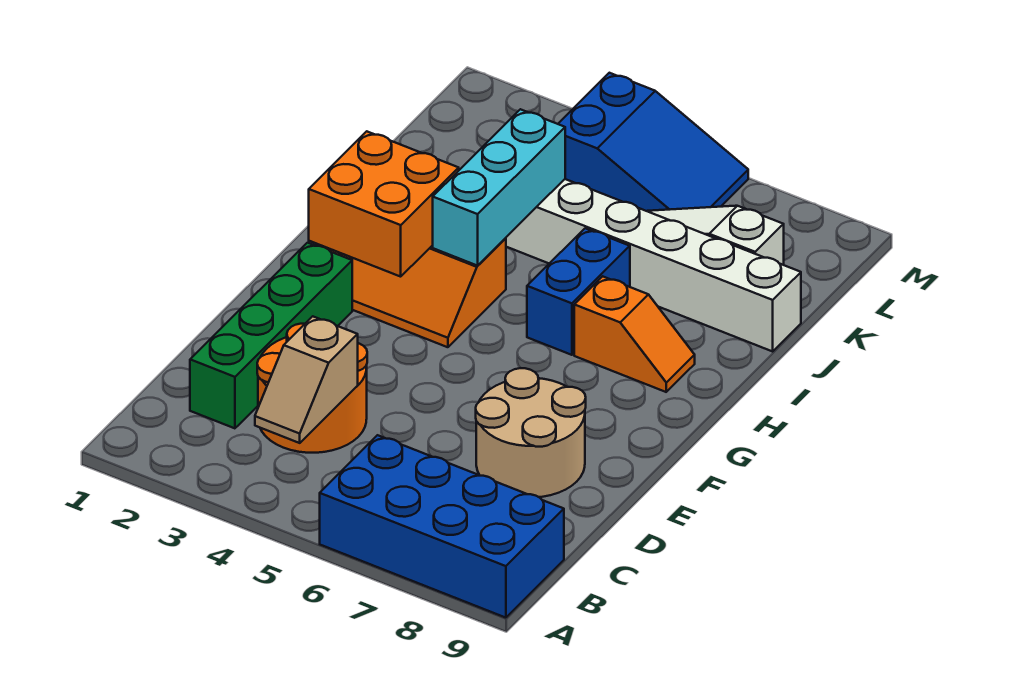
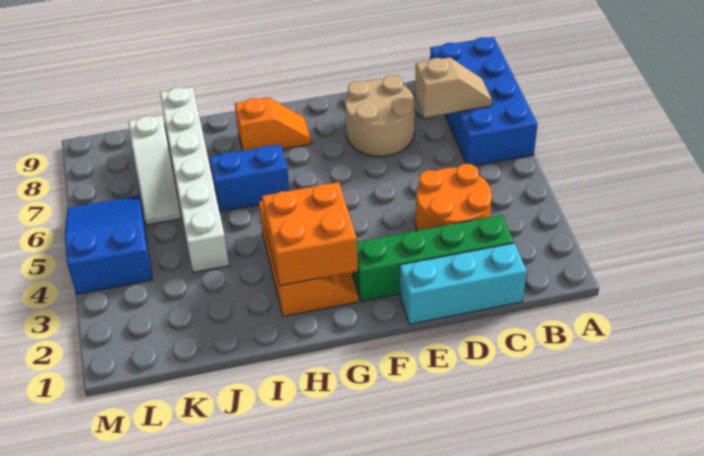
tan slope B4:C4 level 2 top C -> tan slope B7:C7 level 2 top C
cyan brick H4:J4 level 2 -> cyan brick C1:E1 level 1
orange slope H7:H8 level 1 top 7 -> orange slope G8:H8 level 1 top H

